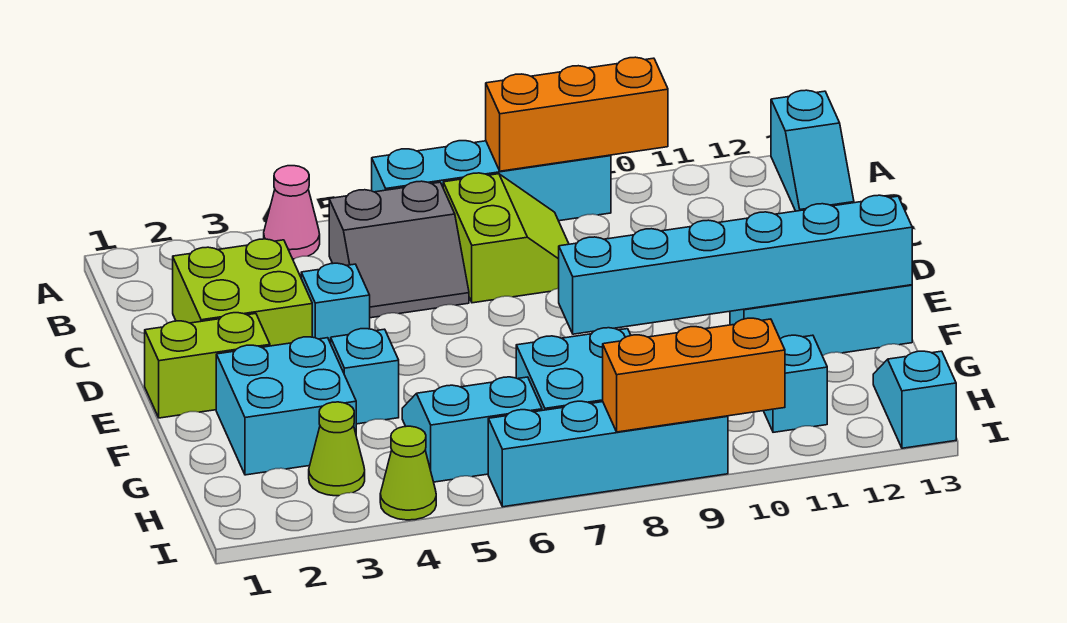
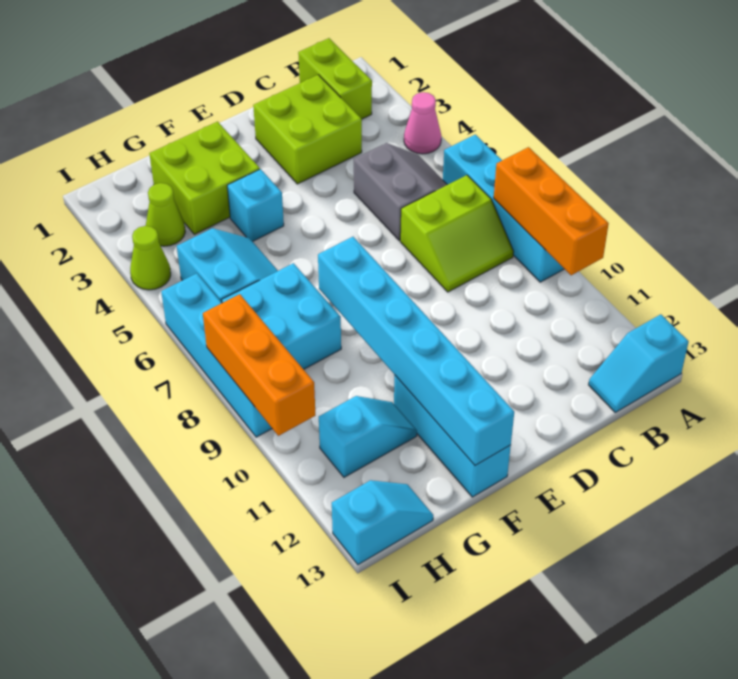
grey slope B5:C6 level 1 top B -> grey slope B5:C6 level 1 top C
cyan brick D4 level 1 -> none
lime brick E1:E2 level 1 -> lime brick B1:B2 level 1
cyan brick F2:G3 level 1 -> lime brick F2:G3 level 1

